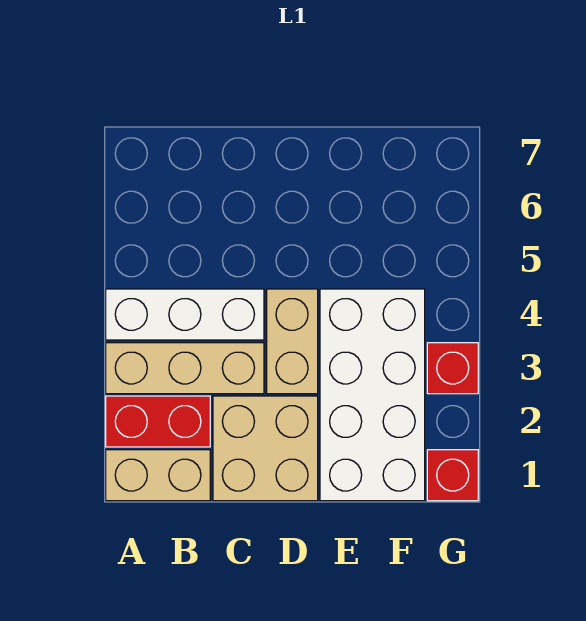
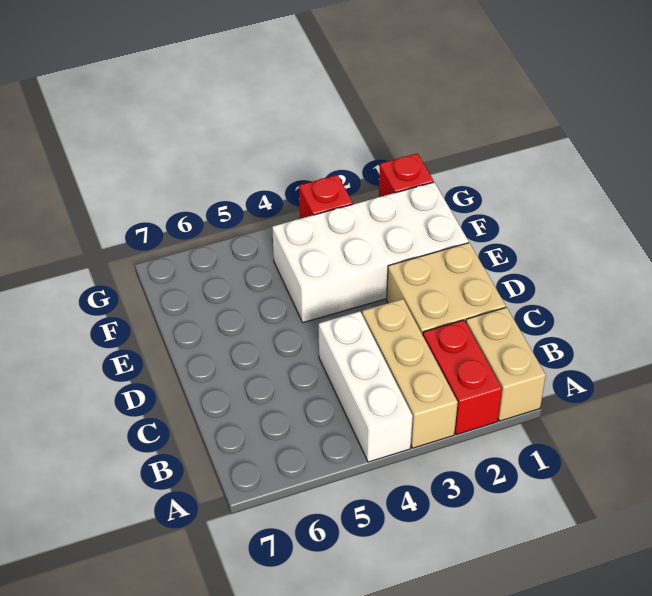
tan brick D3:D4 level 1 -> none

